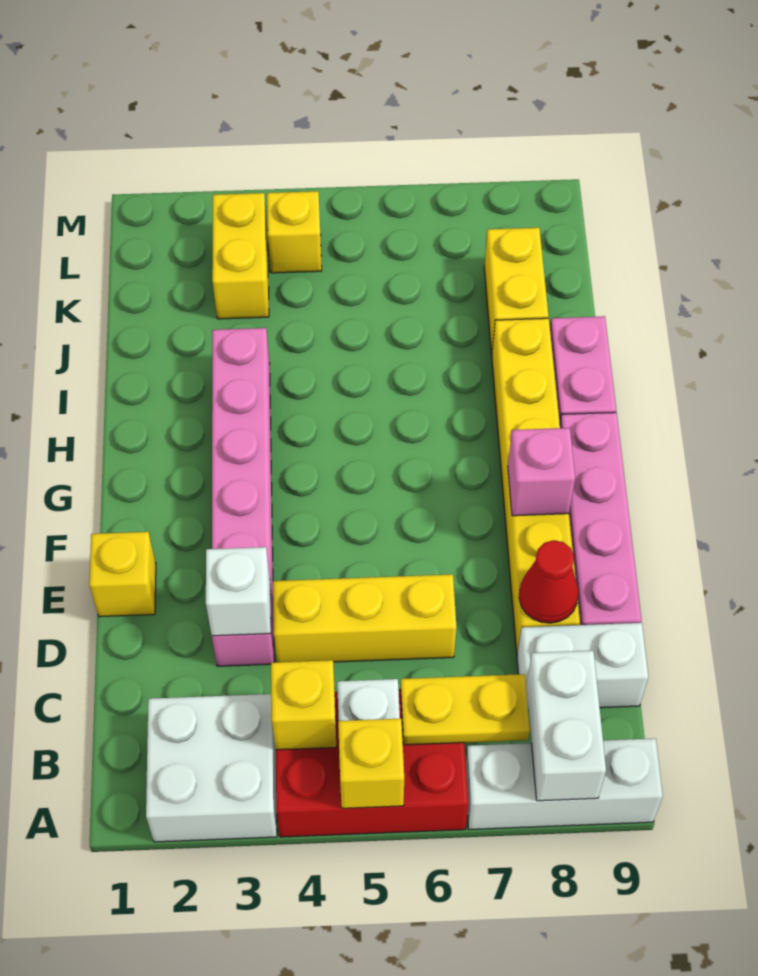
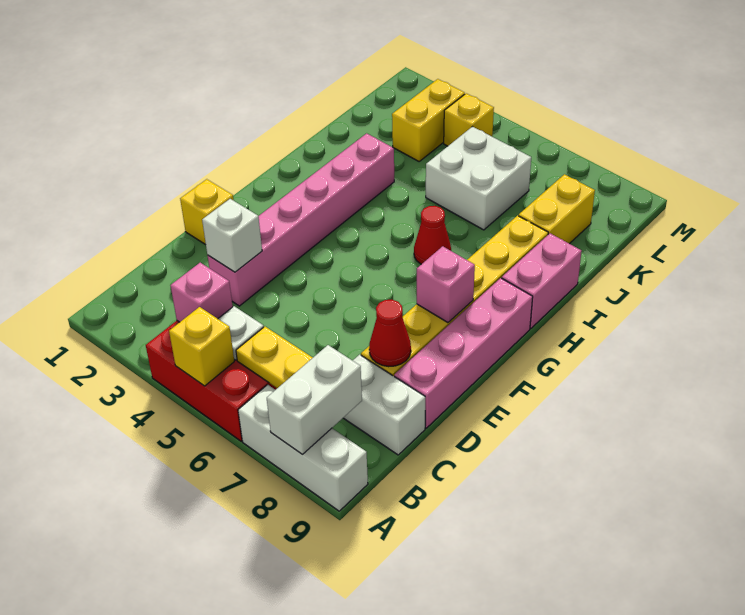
white brick A2:B3 level 1 -> white brick J5:K6 level 1
yellow brick B4 level 2 -> pink brick B4 level 2
yellow brick D4:D6 level 1 -> none
none -> red cone H6 level 1

